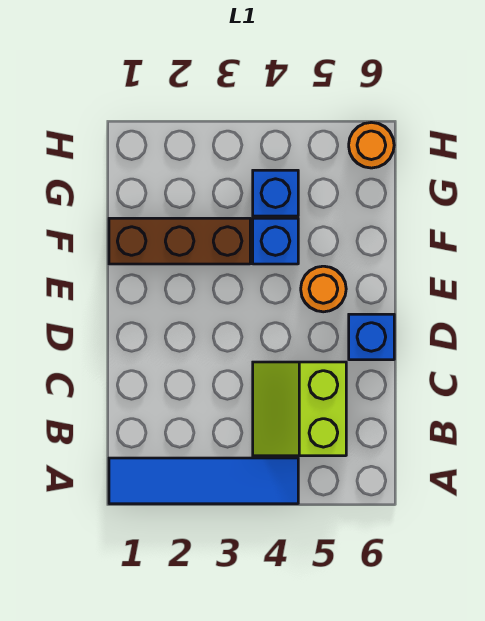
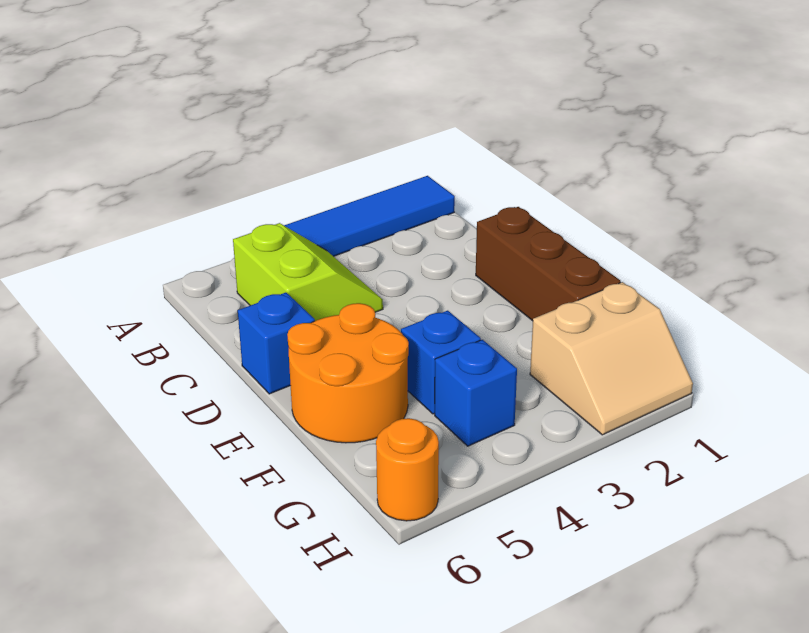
orange round brick E5 level 1 -> orange round brick E5:F6 level 1
brown brick F1:F3 level 1 -> brown brick D1:F1 level 1
none -> tan slope G1:H2 level 1 top G

